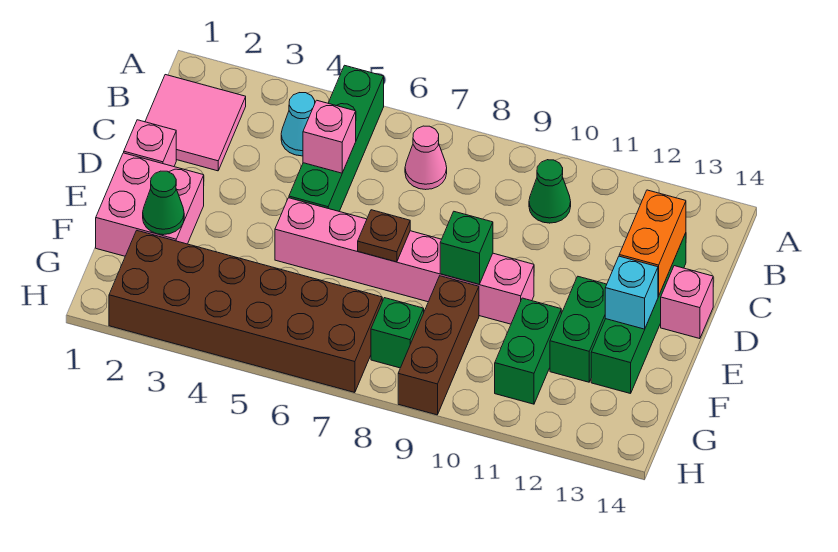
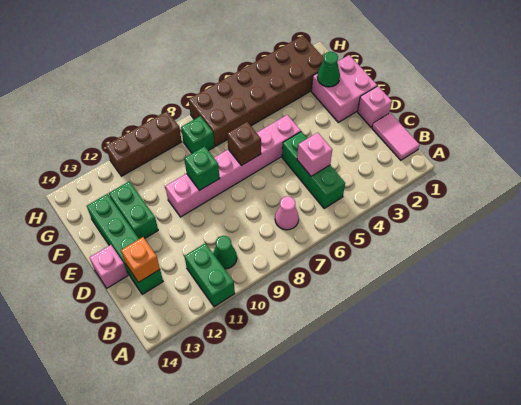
green brick A5:D5 level 1 -> green brick B5:D5 level 1
pink tile B1:C2 level 1 -> pink tile B1:C1 level 1
cyan cone B4 level 1 -> none
orange brick C13:D13 level 2 -> orange brick C13 level 2
brown plate E7 level 2 -> brown brick E7 level 2
cyan brick E13 level 2 -> none
brown brick F9:H9 level 1 -> brown brick H9:H11 level 1
green brick F11:G11 level 1 -> green brick A11:B11 level 1

